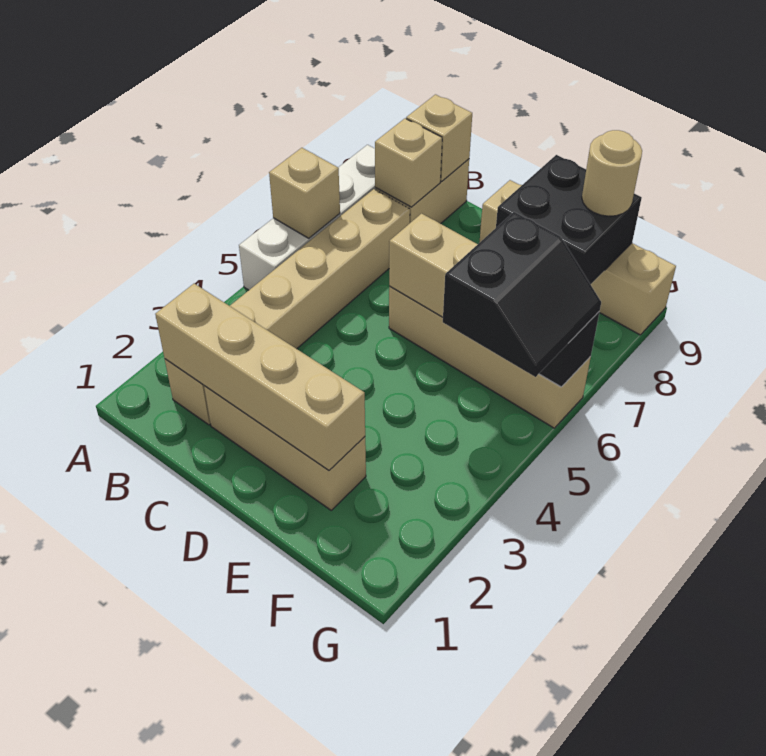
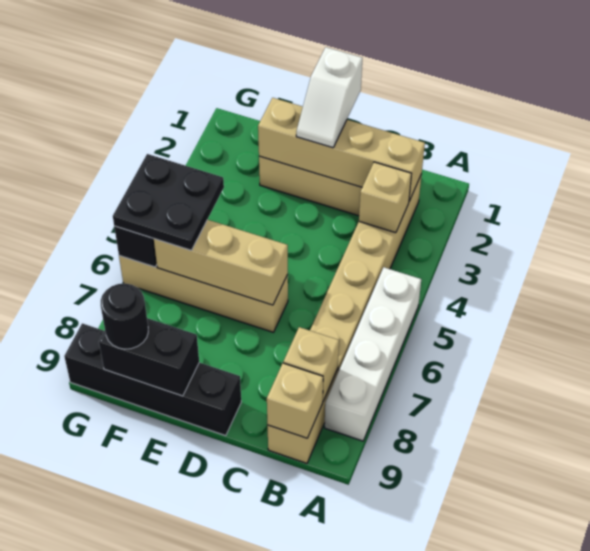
tan brick A6 level 2 -> tan brick B3 level 2
none -> white slope D1:D2 level 3 top 1
tan brick D9:G9 level 1 -> black brick D9:G9 level 1
black brick E8:F9 level 2 -> black brick E9:F9 level 2
black slope F5:G6 level 3 top F -> black plate F5:G6 level 3
tan round brick F9 level 3 -> black round brick F9 level 3

